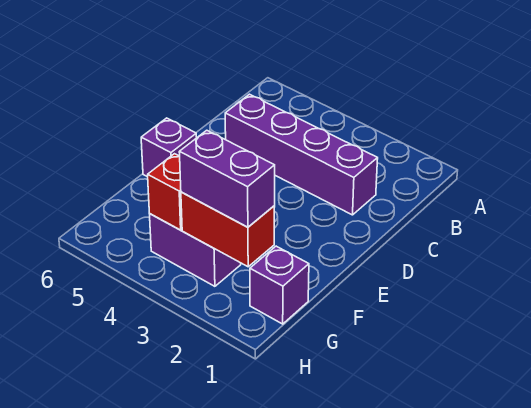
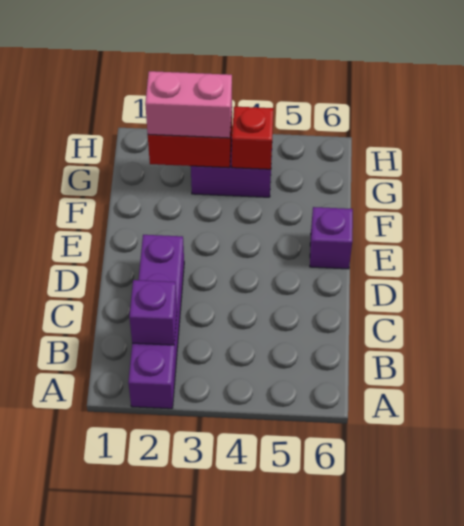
purple brick C2:C5 level 1 -> purple brick A2:D2 level 1
purple brick G1 level 1 -> purple brick B2 level 2
purple brick G2:G3 level 3 -> pink brick G2:G3 level 3

